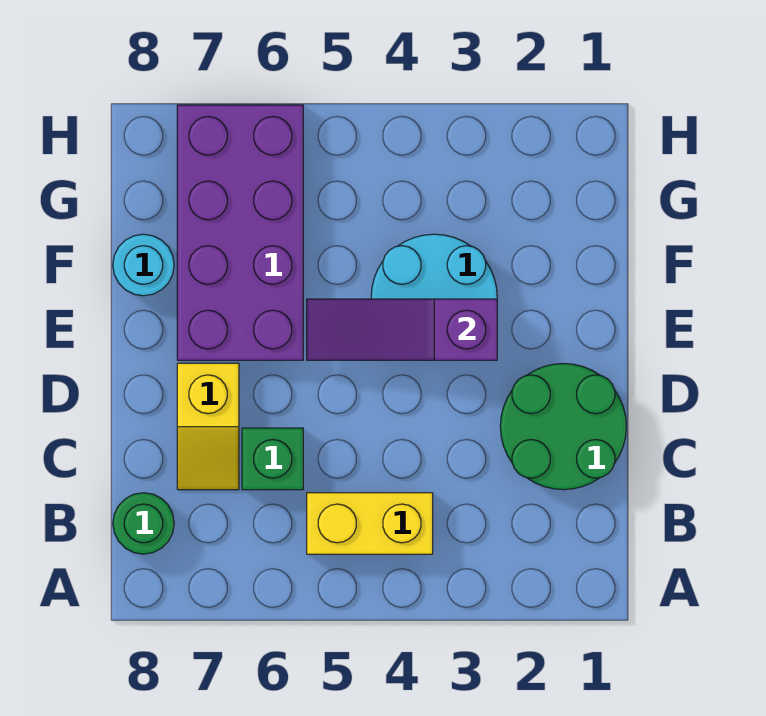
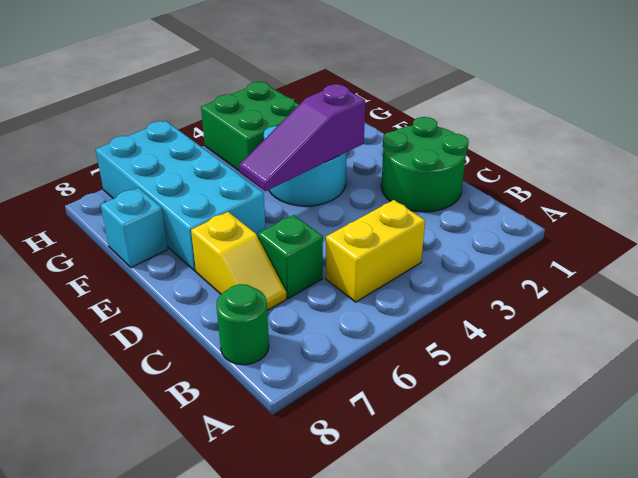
purple brick E6:H7 level 1 -> cyan brick E6:H7 level 1
cyan round brick F8 level 1 -> cyan brick F8 level 1
none -> green brick G3:H4 level 1

